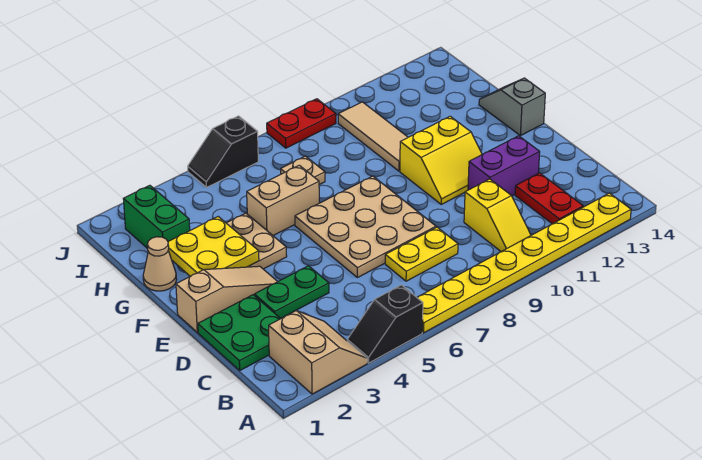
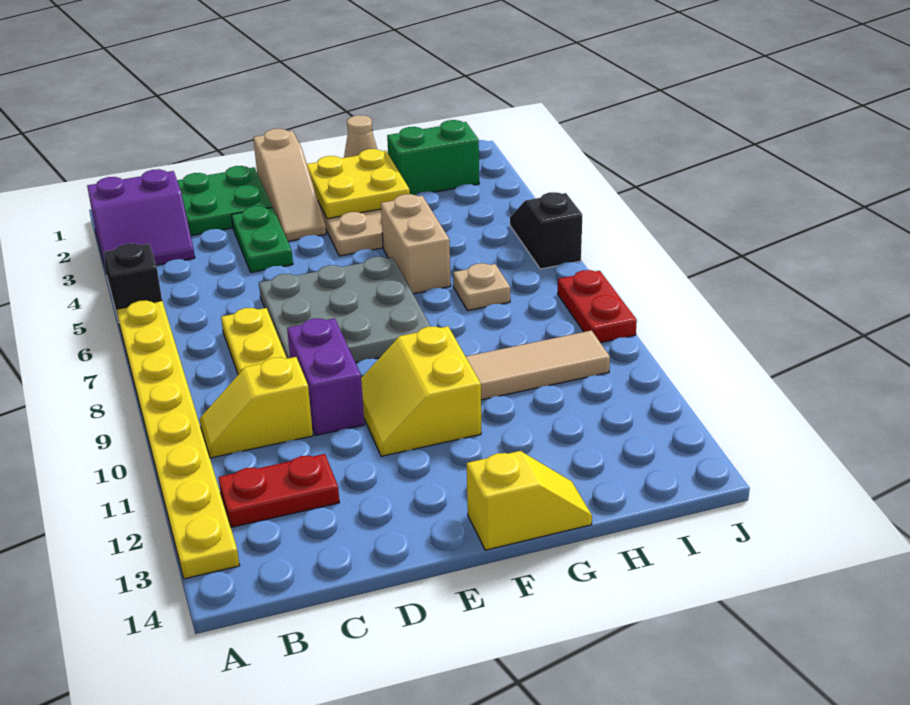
tan slope A2:B3 level 1 top 2 -> purple slope A2:B3 level 1 top 2
tan plate D6:F8 level 1 -> grey plate D6:F8 level 1
purple brick D11:D12 level 1 -> purple brick D9:D10 level 1
grey slope F14:G14 level 1 top F -> yellow slope F14:G14 level 1 top F

